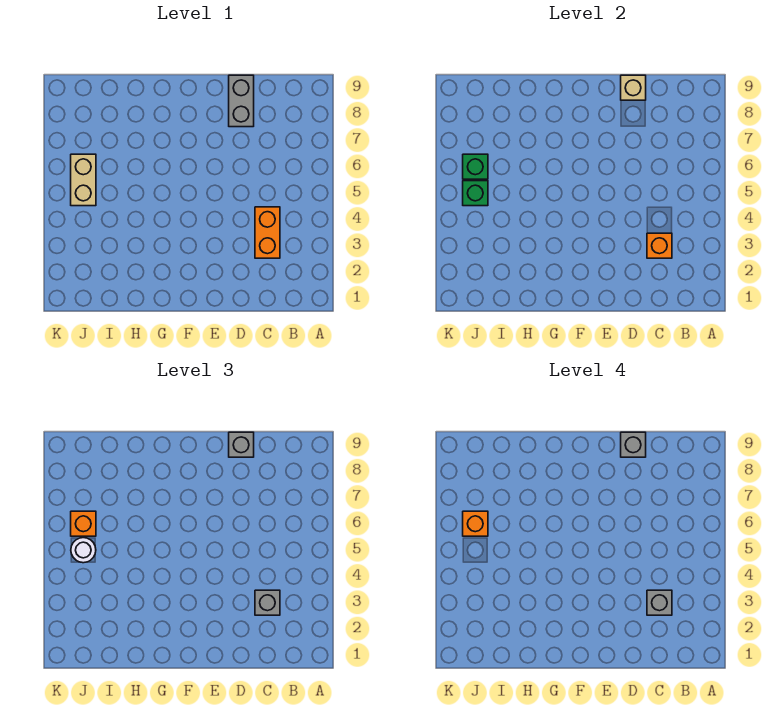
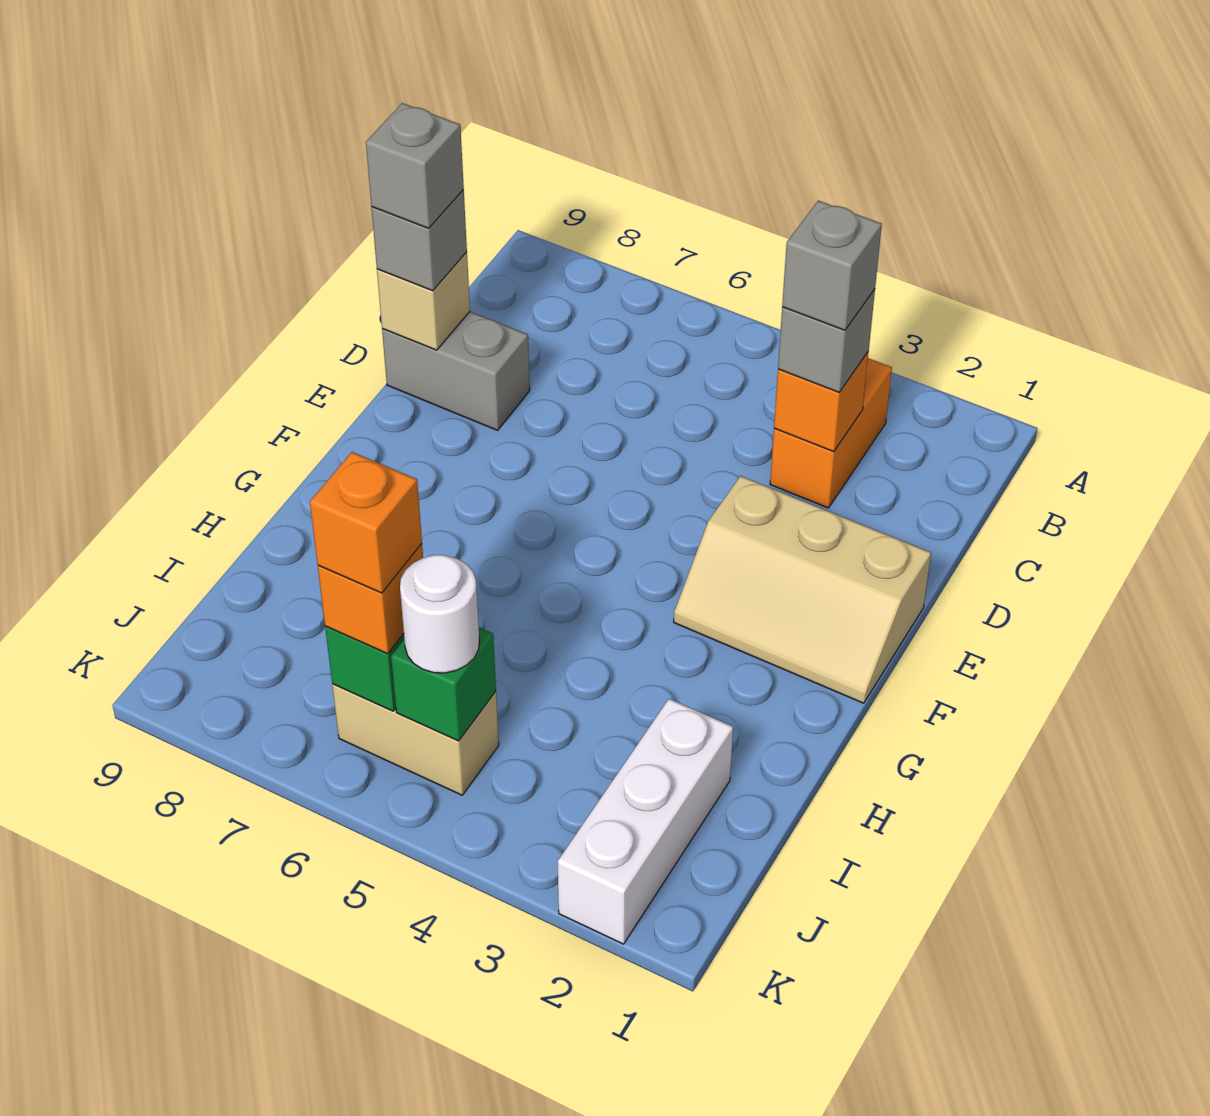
orange brick C3:C4 level 1 -> orange brick B3:C3 level 1
none -> tan slope E1:F3 level 1 top E
none -> white brick I2:K2 level 1

